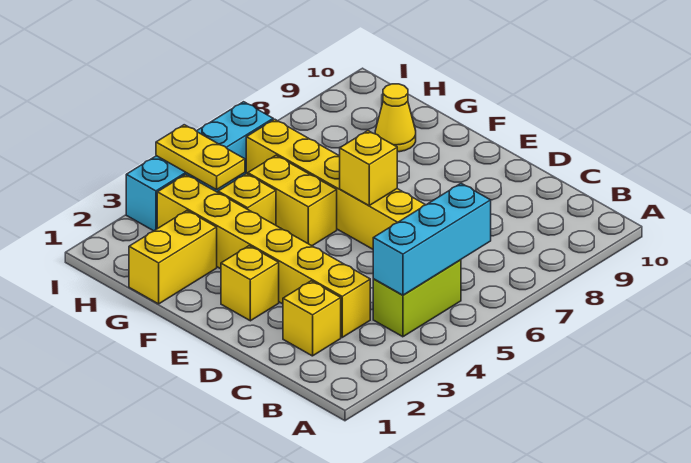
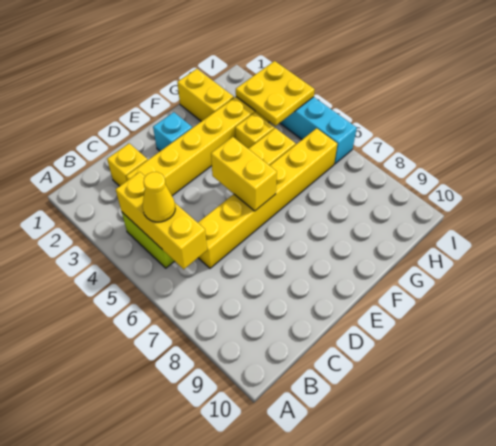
cyan brick B4:B6 level 2 -> yellow brick B4:B6 level 2
yellow brick E2 level 1 -> cyan brick E2 level 1
yellow brick E6 level 2 -> yellow brick E5:E6 level 2
yellow cone G9 level 1 -> yellow cone B5 level 3
yellow plate H4:I4 level 2 -> yellow plate H3:I4 level 2

